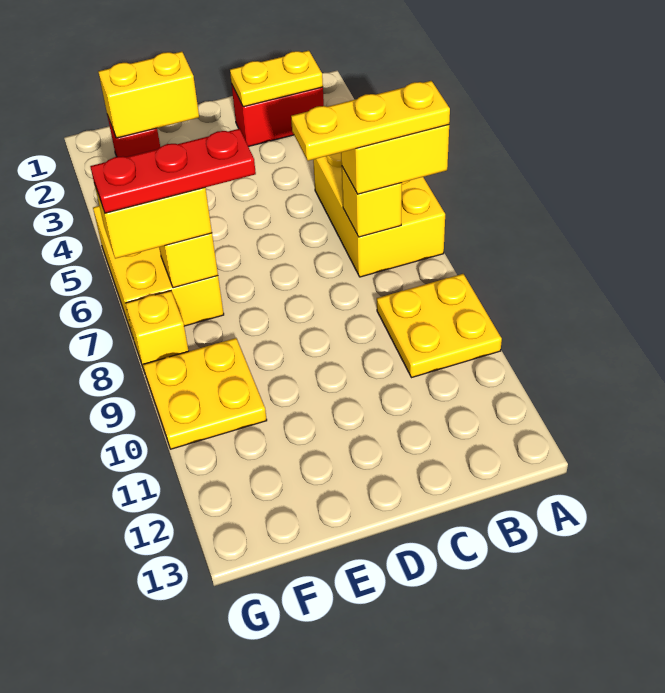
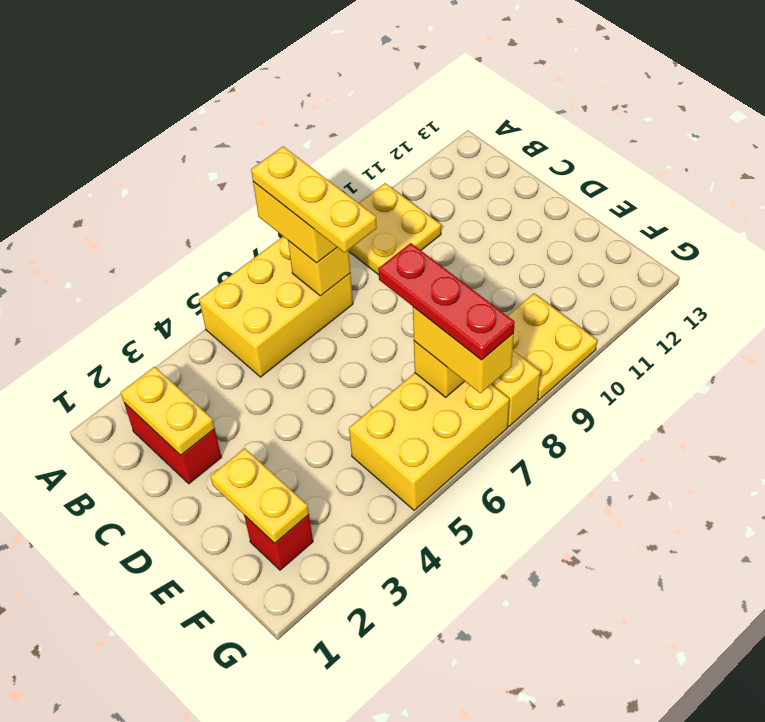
yellow brick E2:F2 level 2 -> yellow plate E2:F2 level 2

